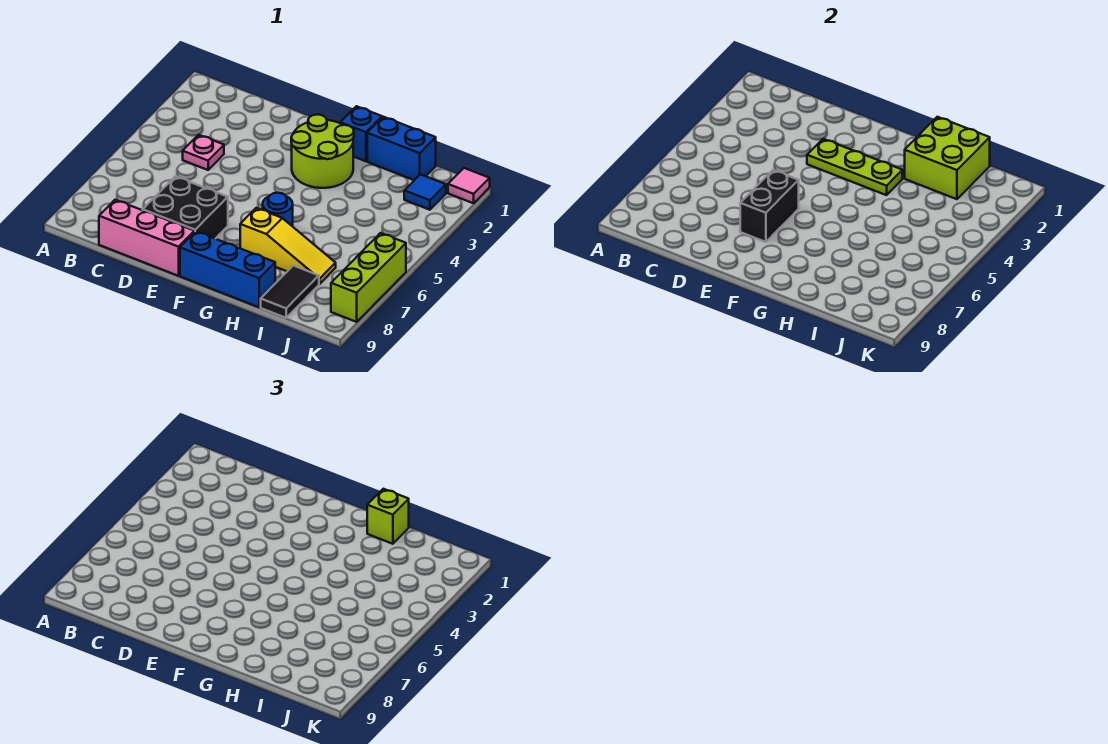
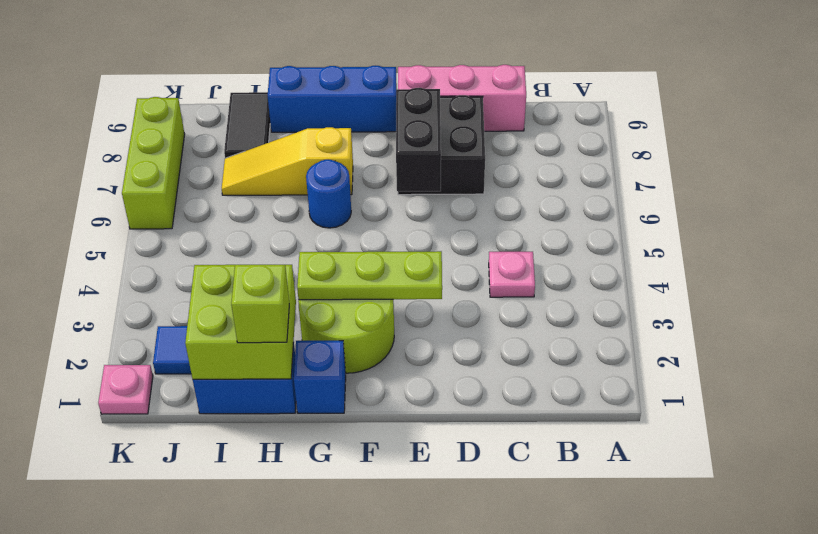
pink tile K1 level 1 -> pink plate K1 level 1

